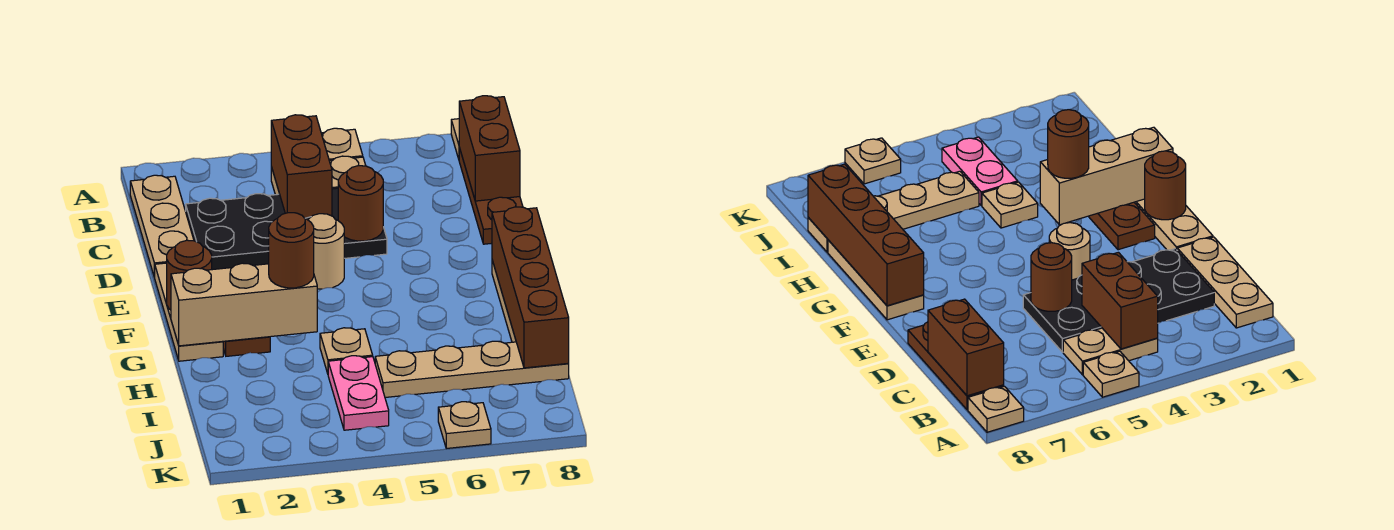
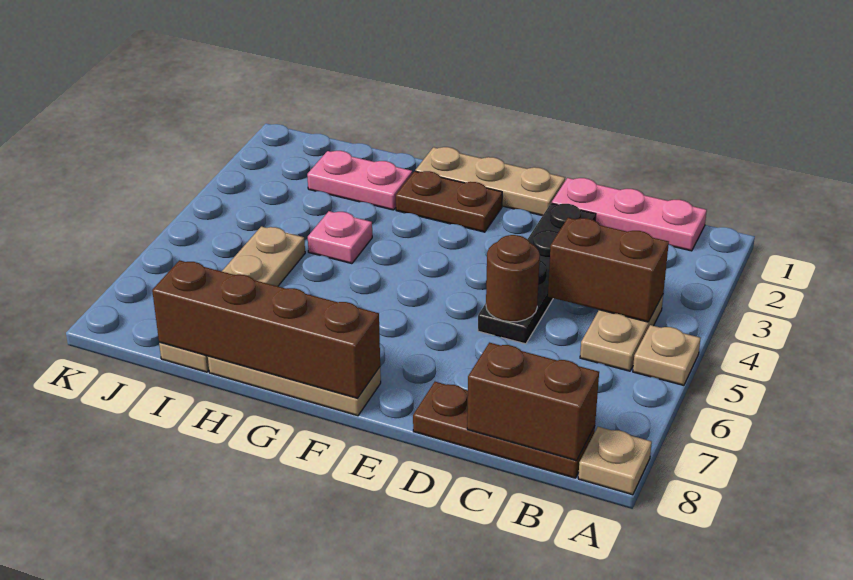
tan plate B1:D1 level 1 -> pink plate B1:D1 level 1
black plate C2:D5 level 1 -> black plate D2:D5 level 1
tan round brick E4 level 1 -> none
brown round brick F1 level 2 -> none
tan brick G1:G3 level 2 -> none
brown round brick G3 level 3 -> none
tan plate H4 level 1 -> pink plate H4 level 1
pink plate I4:J4 level 1 -> pink plate H2:I2 level 1
tan plate K6 level 1 -> none

